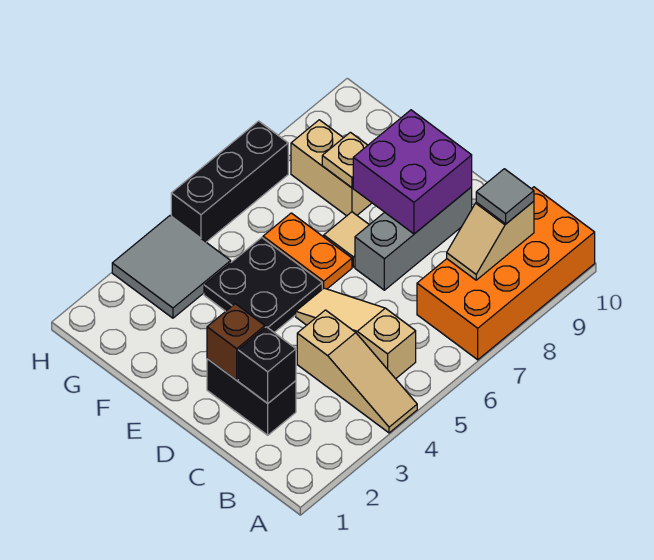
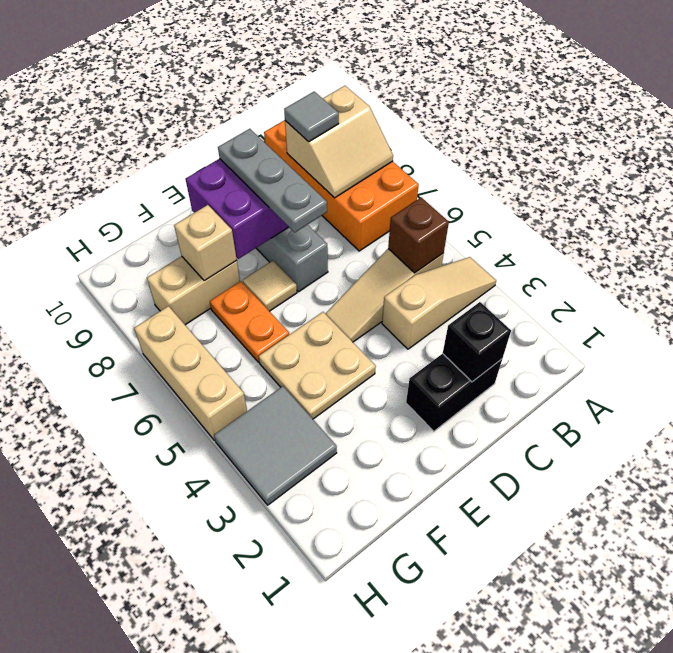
tan slope B8:B9 level 2 top 9 -> tan slope A8:B9 level 2 top 9
brown brick D2 level 2 -> brown brick B5 level 2
none -> grey plate D7:D9 level 3
black plate E4:F5 level 1 -> tan plate E4:F5 level 1
orange plate E6:F6 level 1 -> orange plate F6:F7 level 1
tan plate F8 level 2 -> tan brick F8 level 2
black brick H5:H7 level 1 -> tan brick H5:H7 level 1

